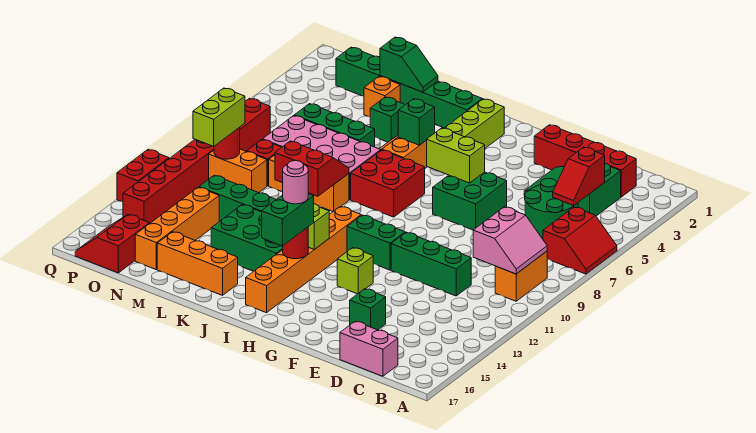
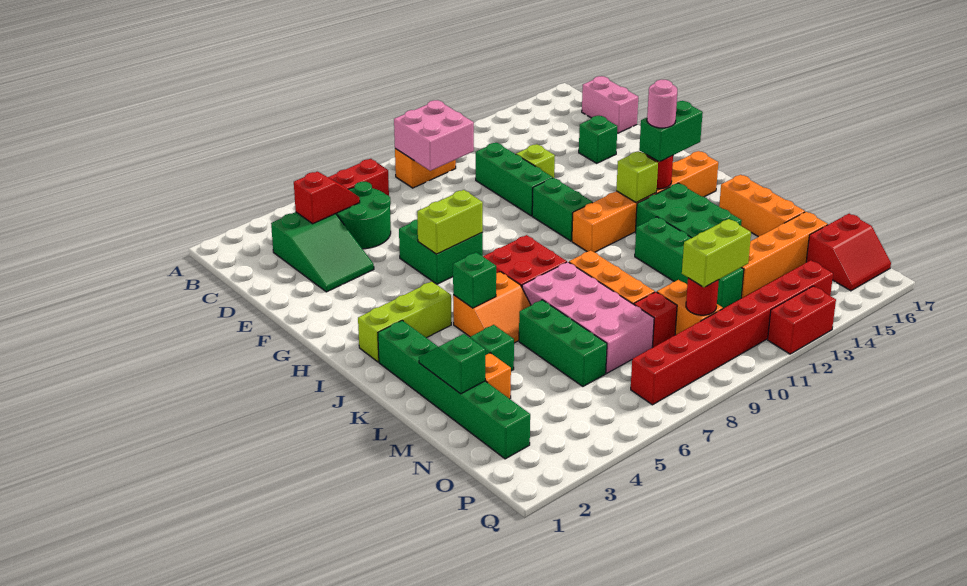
pink slope B9:C10 level 2 top C -> pink brick B9:C10 level 2
red brick C2:F2 level 1 -> none
lime brick G6:H6 level 2 -> lime brick G6:G7 level 2
lime brick G13 level 1 -> lime brick E12 level 1
red slope K9:L10 level 2 top 10 -> none

